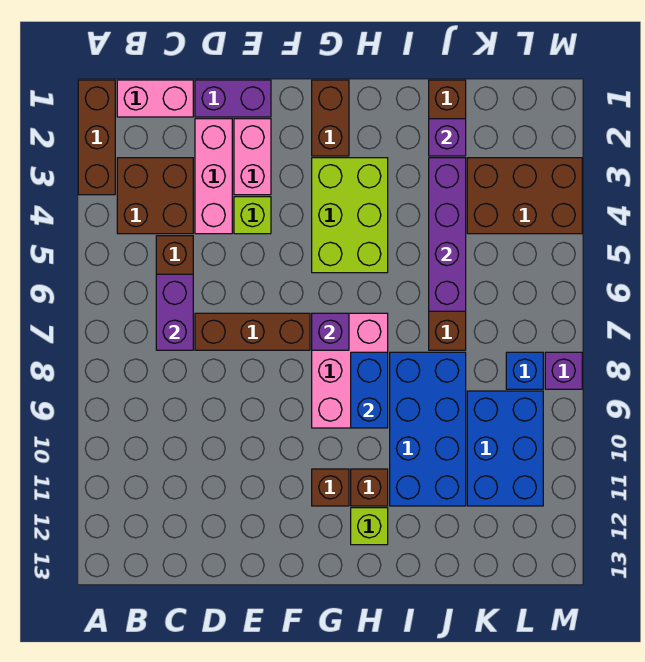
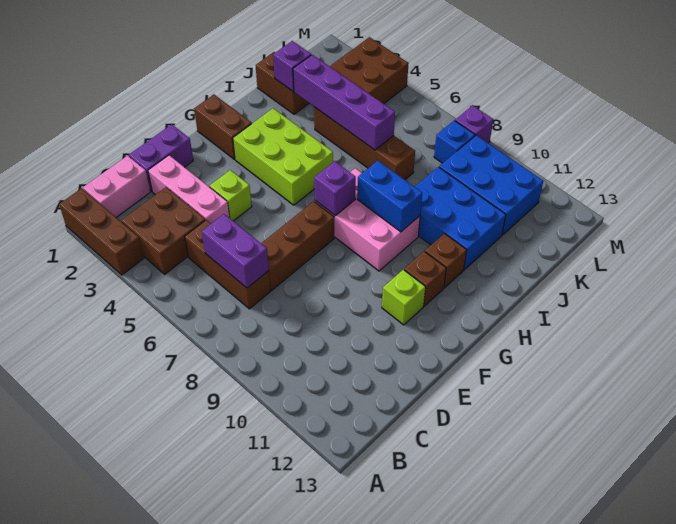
pink brick E2:E3 level 1 -> none
lime brick H12 level 1 -> lime brick F11 level 1
blue brick I8:J11 level 1 -> blue brick I9:J11 level 1

